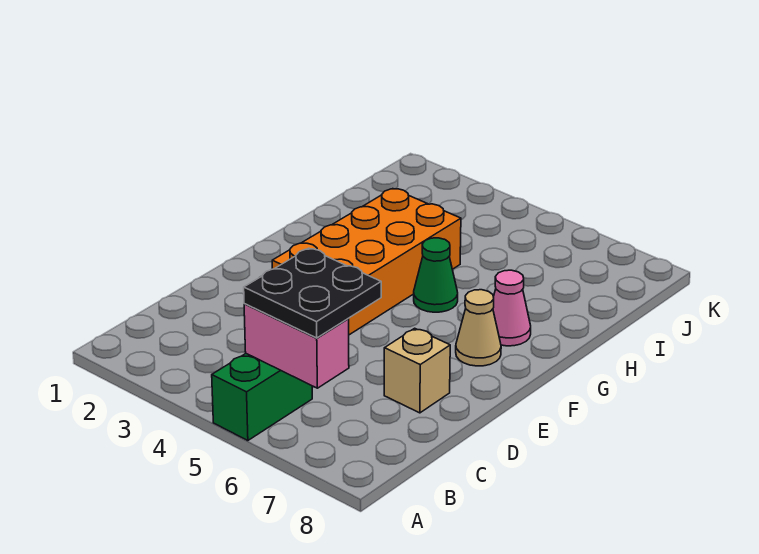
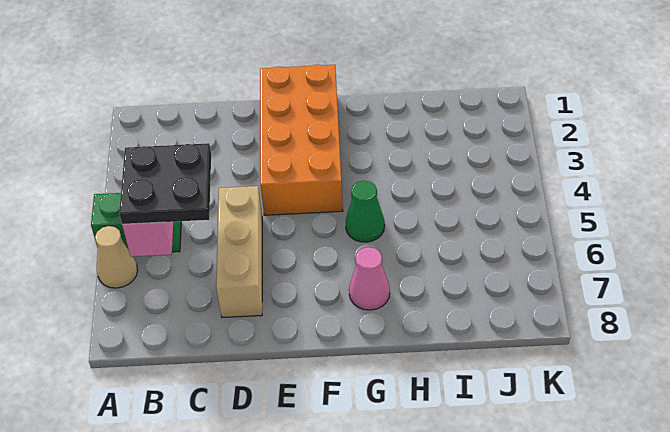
tan brick D7 level 1 -> tan brick D5:D7 level 1
orange brick E3:H4 level 1 -> orange brick E1:F4 level 1
tan cone F7 level 1 -> tan cone A6 level 1

